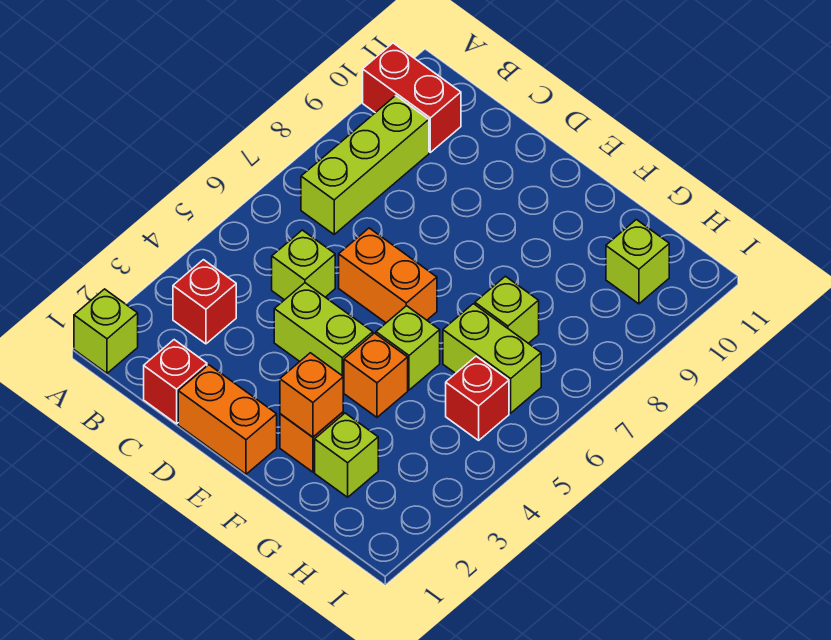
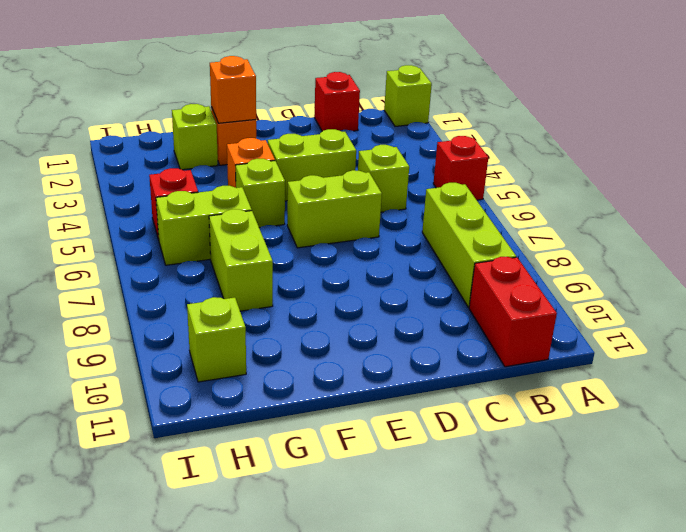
red brick A10:B10 level 1 -> red brick B10:B11 level 1
red brick B3 level 1 -> red brick A5 level 1
orange brick D1:E1 level 1 -> none
orange brick D6:E6 level 1 -> lime brick D6:E6 level 1
lime brick G7 level 1 -> lime brick G7:G8 level 1

